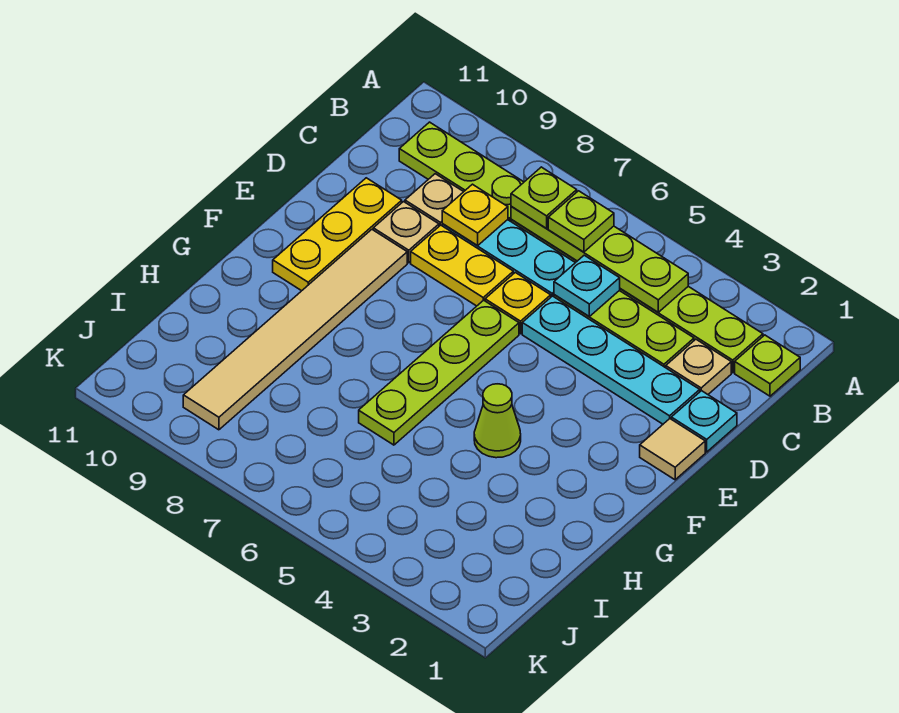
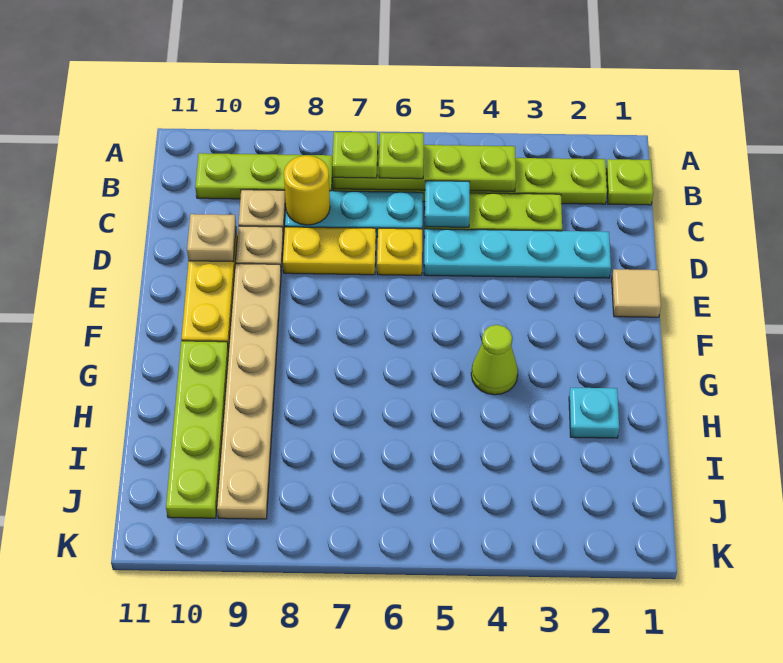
tan plate C2 level 1 -> tan plate D10 level 2
yellow plate C8 level 2 -> yellow round brick C8 level 2
cyan plate D1 level 1 -> cyan plate H2 level 1
lime plate E6:H6 level 1 -> lime plate G10:J10 level 1
tan tile E9:J9 level 1 -> tan plate E9:J9 level 1

